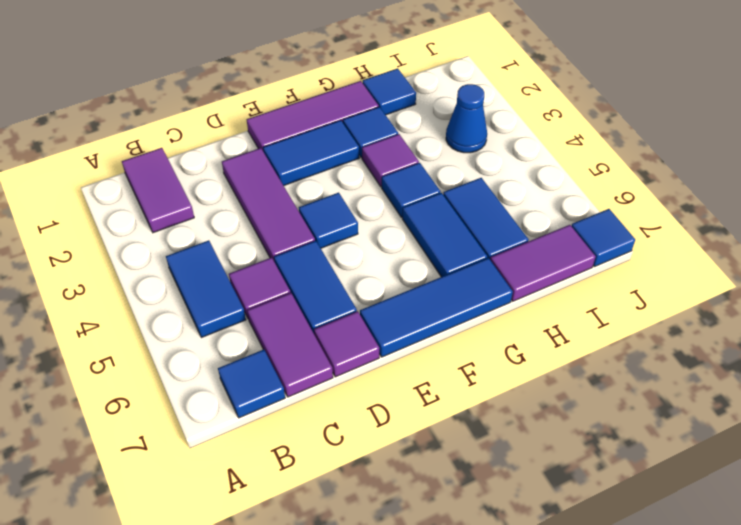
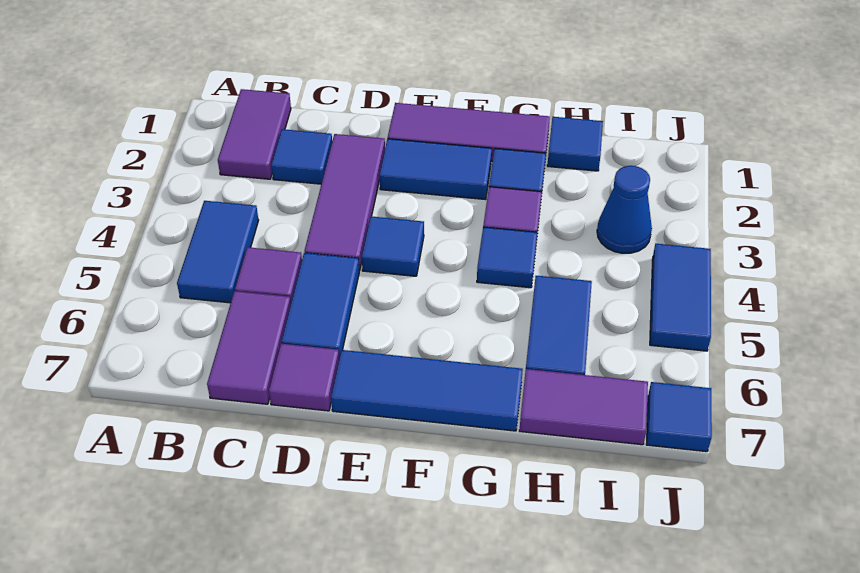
blue tile B7 level 1 -> blue tile C2 level 1
blue tile G5:G6 level 1 -> blue tile J4:J5 level 1

